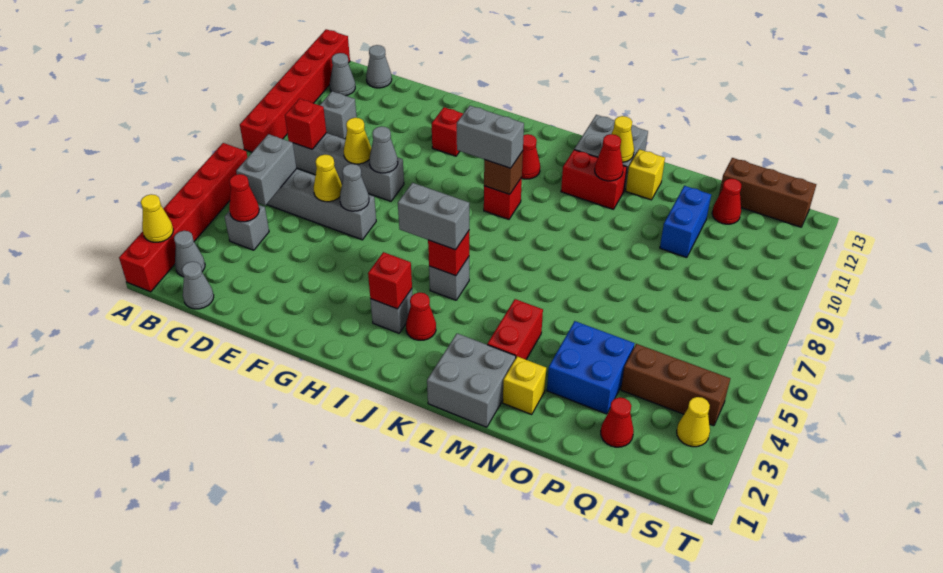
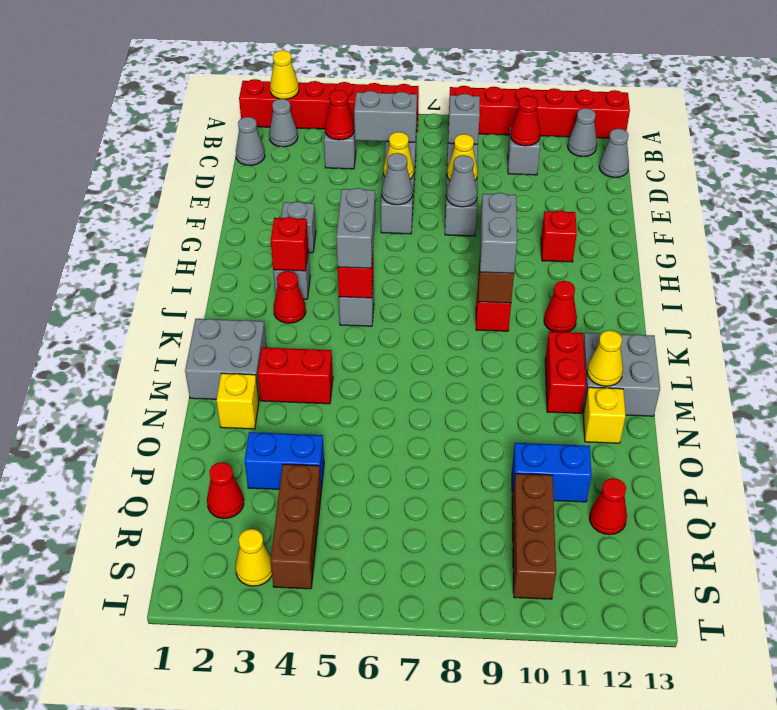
red brick C8 level 2 -> grey brick C8 level 2
none -> grey brick G3 level 1
red cone M11 level 2 -> red cone C10 level 2
blue brick O3:P4 level 1 -> blue brick P3:P4 level 1
brown brick Q13:S13 level 1 -> brown brick Q10:S10 level 1

